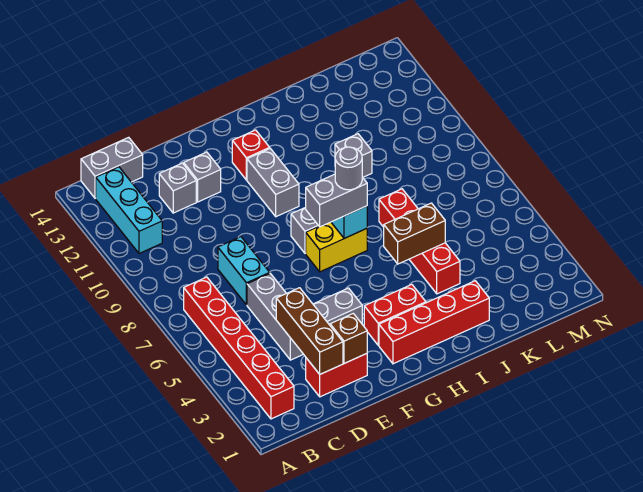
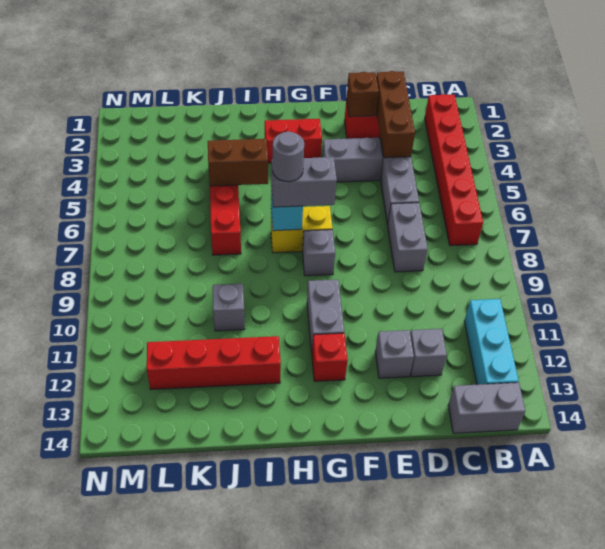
cyan brick D7:D8 level 1 -> grey brick D7:D8 level 1
red brick G2:J2 level 1 -> red brick I12:L12 level 1

